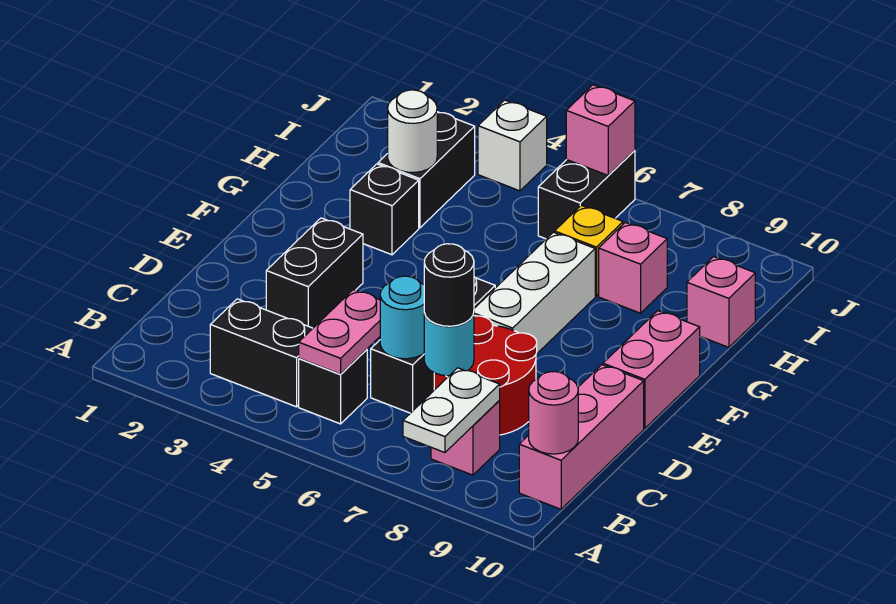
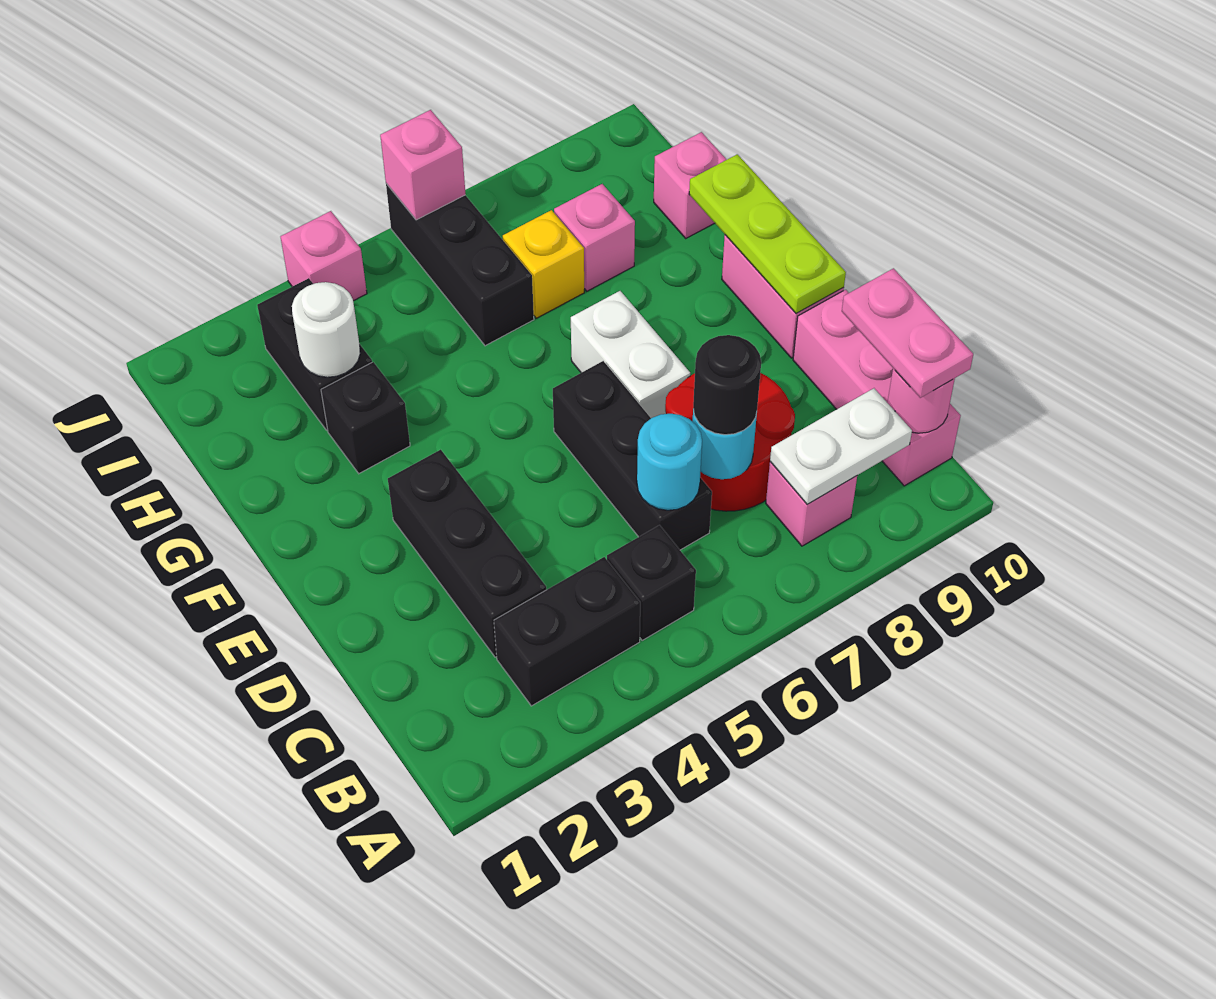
white plate A8:B8 level 2 -> white plate B8:B9 level 2
pink plate B5:C5 level 2 -> pink plate B10:C10 level 3
black brick D3:E3 level 1 -> black brick C3:E3 level 1
white brick E7:G7 level 1 -> white brick E7:F7 level 1
none -> lime plate E10:G10 level 2
black brick I6:J6 level 1 -> black brick H6:J6 level 1
white brick J4 level 1 -> pink brick J4 level 1

